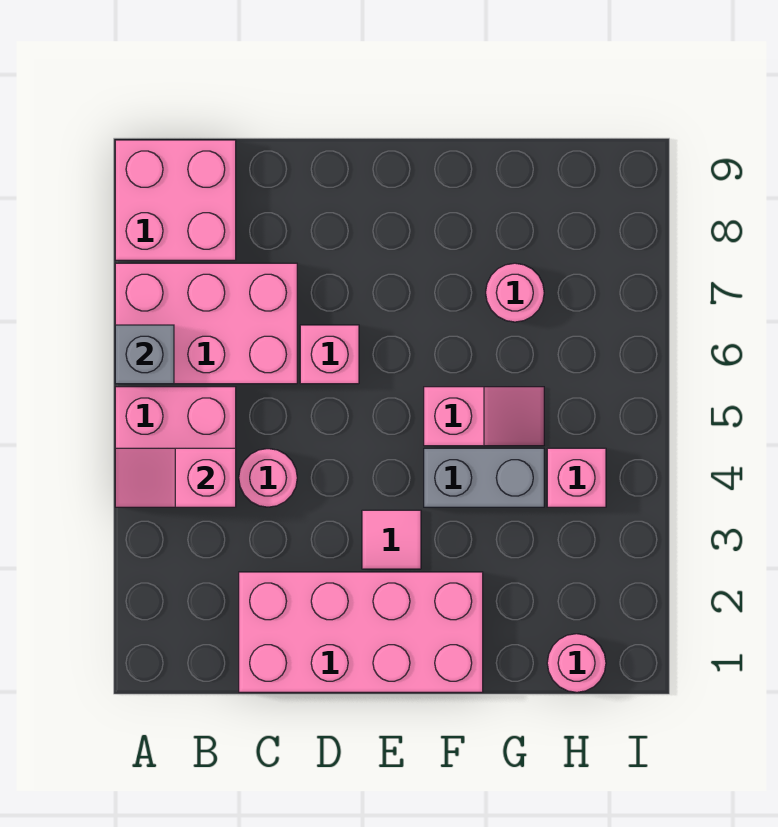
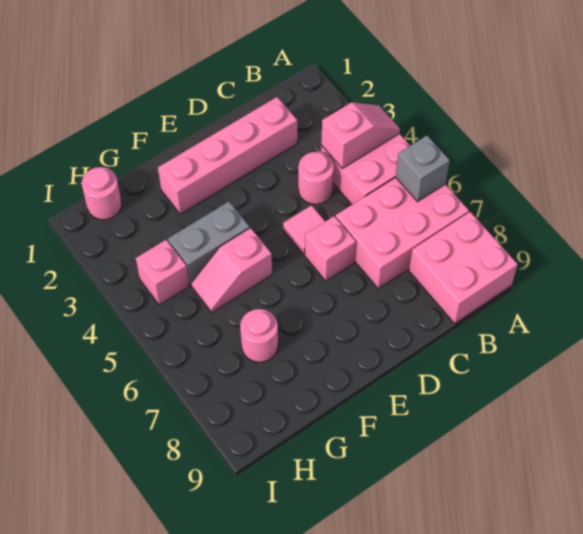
pink brick C1:F2 level 1 -> pink brick C2:F2 level 1
pink tile E3 level 1 -> pink tile D5 level 1

